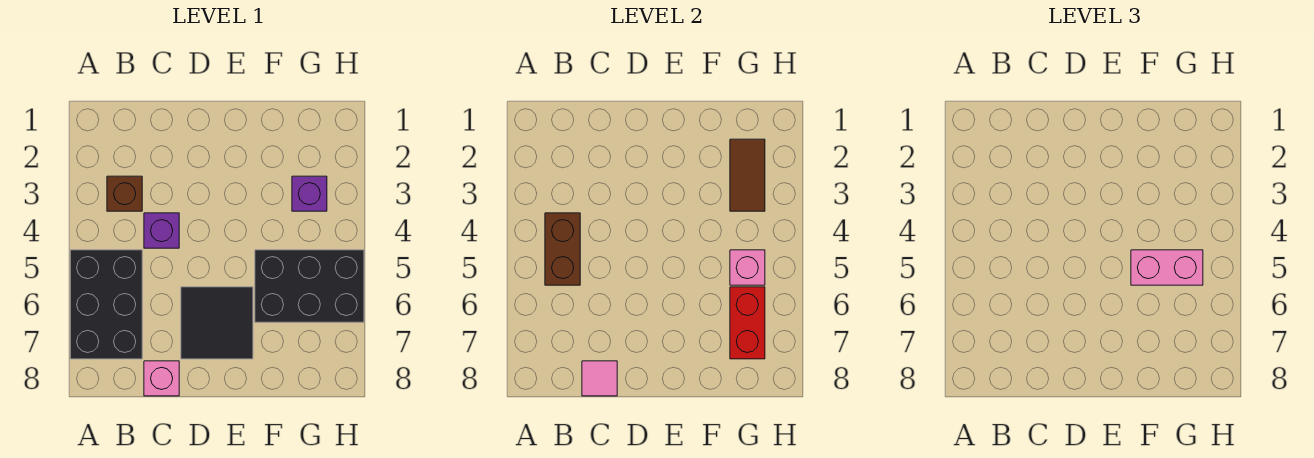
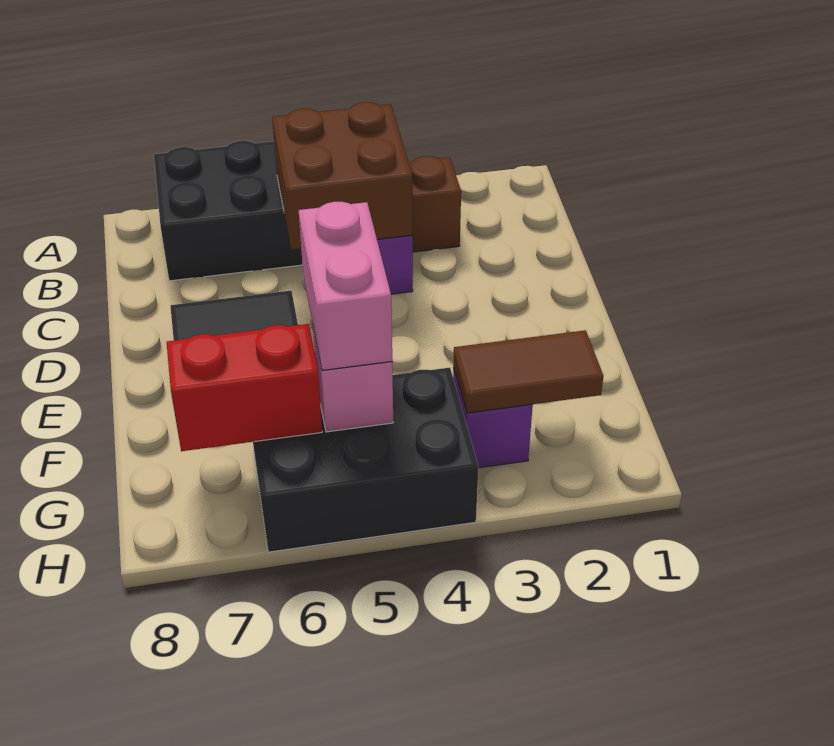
brown brick B4:B5 level 2 -> brown brick B4:C5 level 2
pink brick C8 level 1 -> none
pink tile C8 level 2 -> none
black brick F5:H6 level 1 -> black brick G4:H6 level 1

